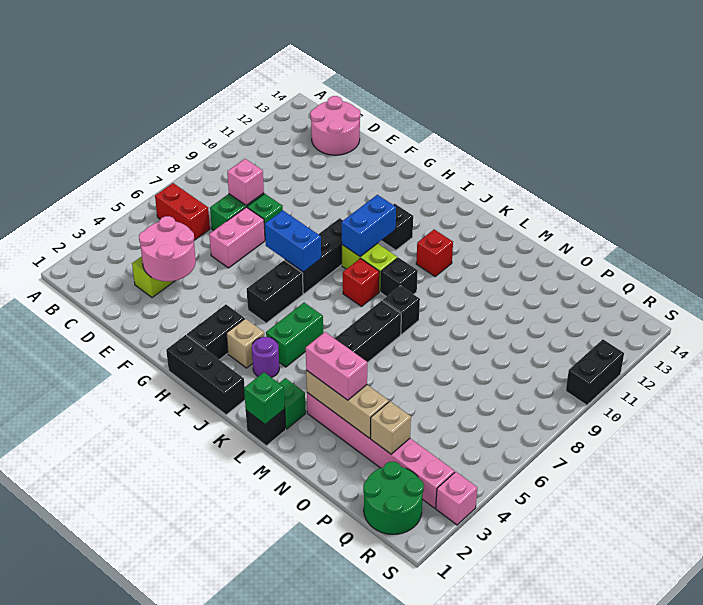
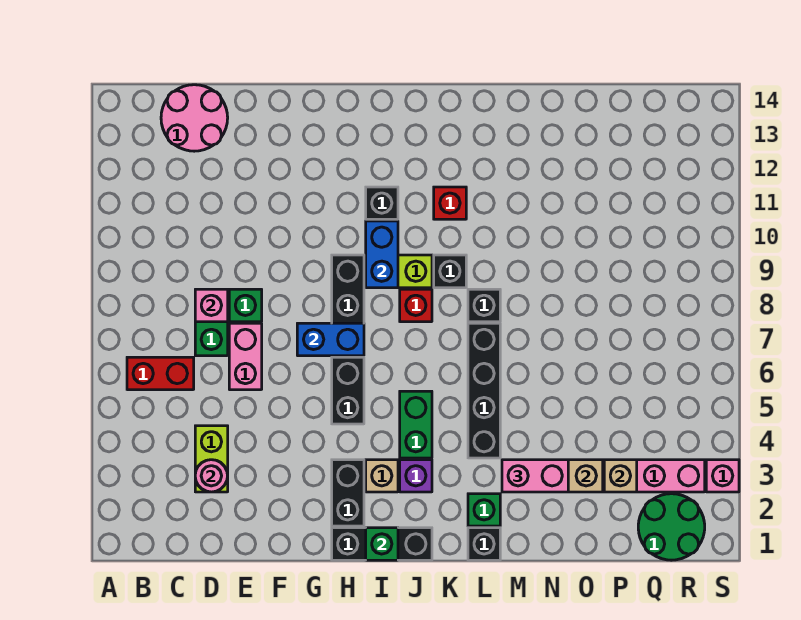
pink round brick D3:E4 level 2 -> pink round brick D3 level 2
purple round brick J3 level 1 -> purple brick J3 level 1
green brick L1 level 2 -> green brick I1 level 2
black brick S10:S11 level 1 -> none

